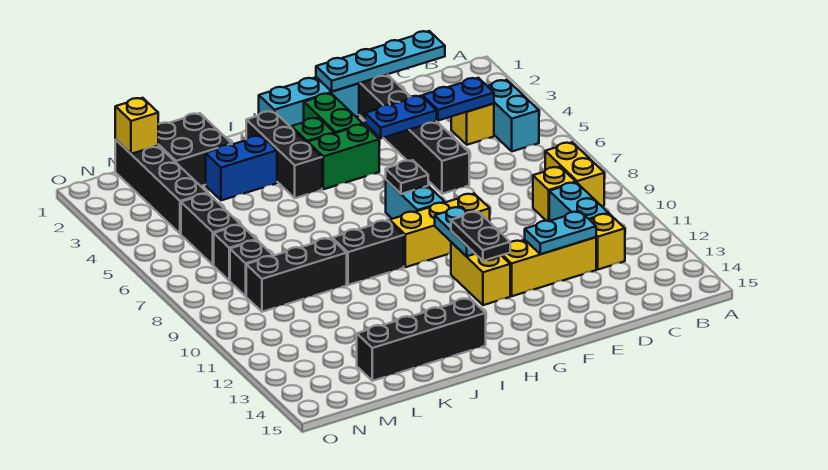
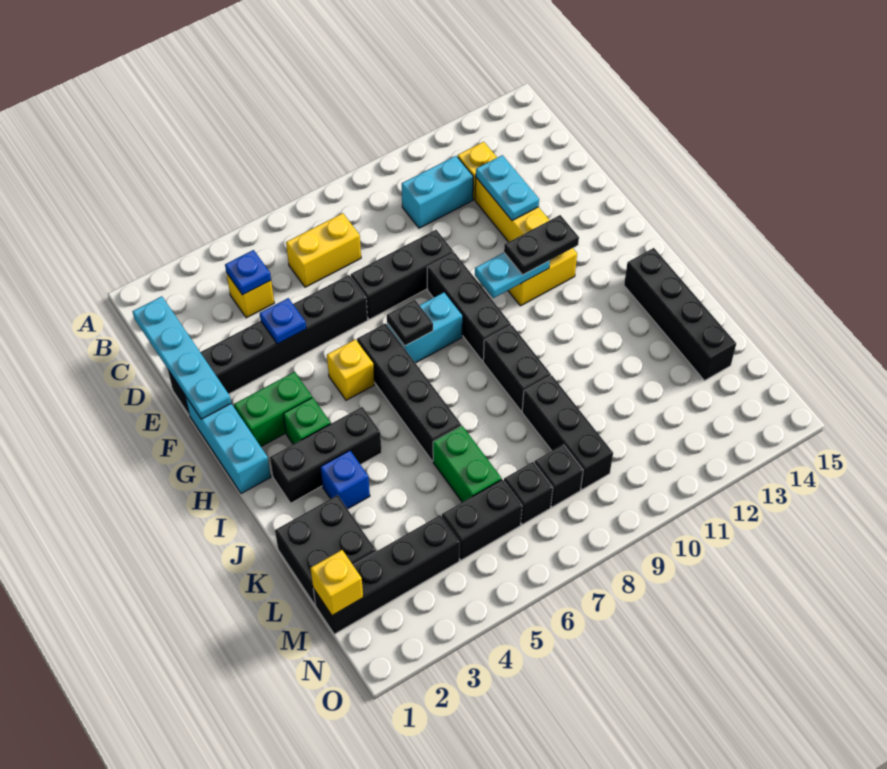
cyan brick B4:B5 level 1 -> none
yellow brick B8:B9 level 1 -> yellow brick C6:C7 level 1
blue plate C4:D4 level 2 -> blue plate C4 level 2
yellow brick C9 level 1 -> yellow brick G5 level 1
blue plate E4:F4 level 2 -> blue plate E4 level 2
none -> black brick E7:E9 level 1
yellow brick F9:H9 level 1 -> black brick F9:H9 level 1
green brick G4:H4 level 1 -> green brick K6:L6 level 1
none -> black brick G6:J6 level 1
blue brick J3:K3 level 1 -> blue brick J3 level 1

